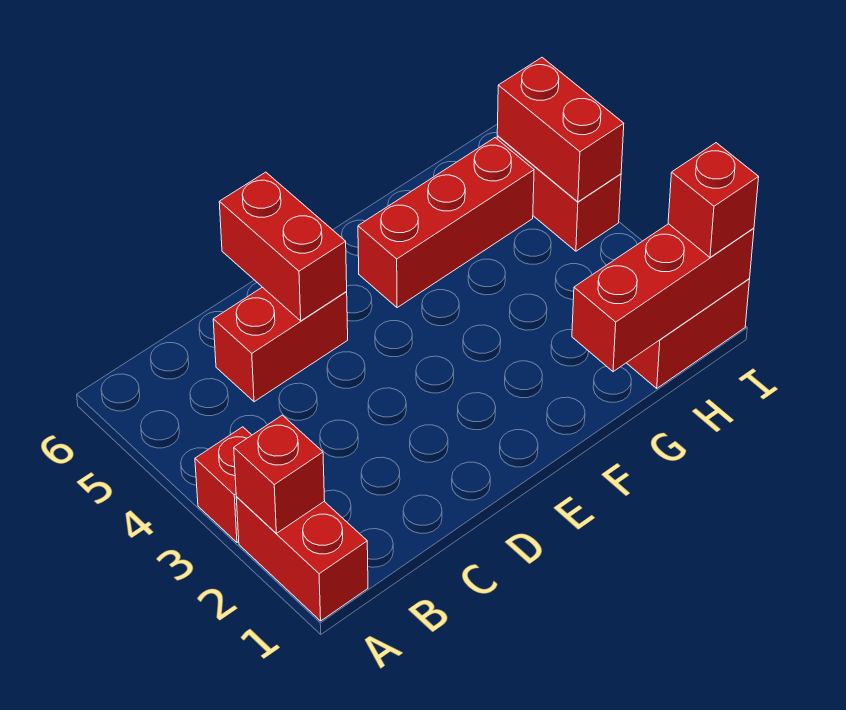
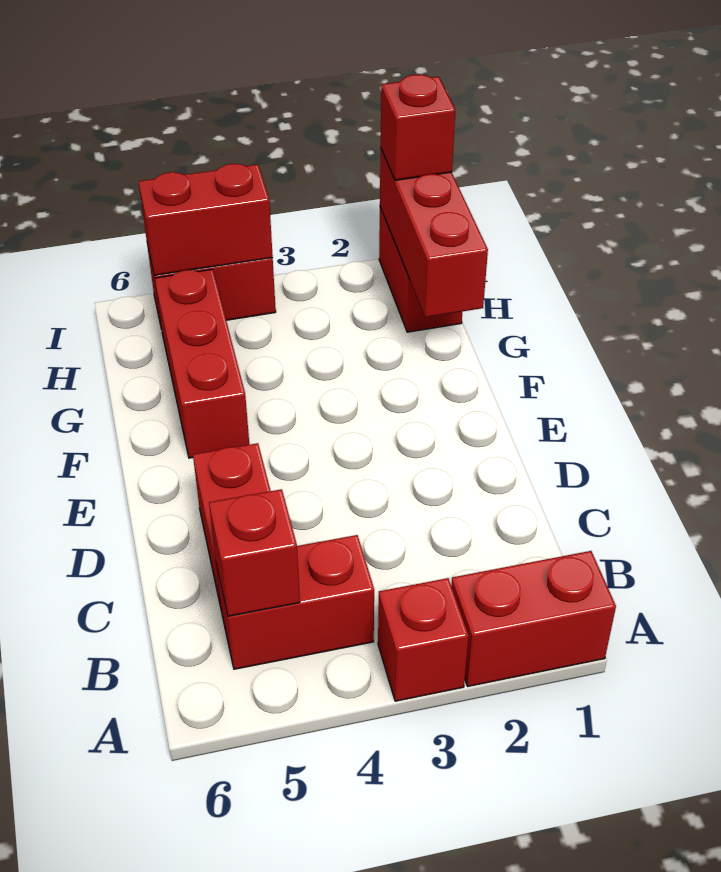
red brick A2 level 2 -> red brick B5 level 2
red brick D5:D6 level 2 -> red brick B4:B5 level 1

